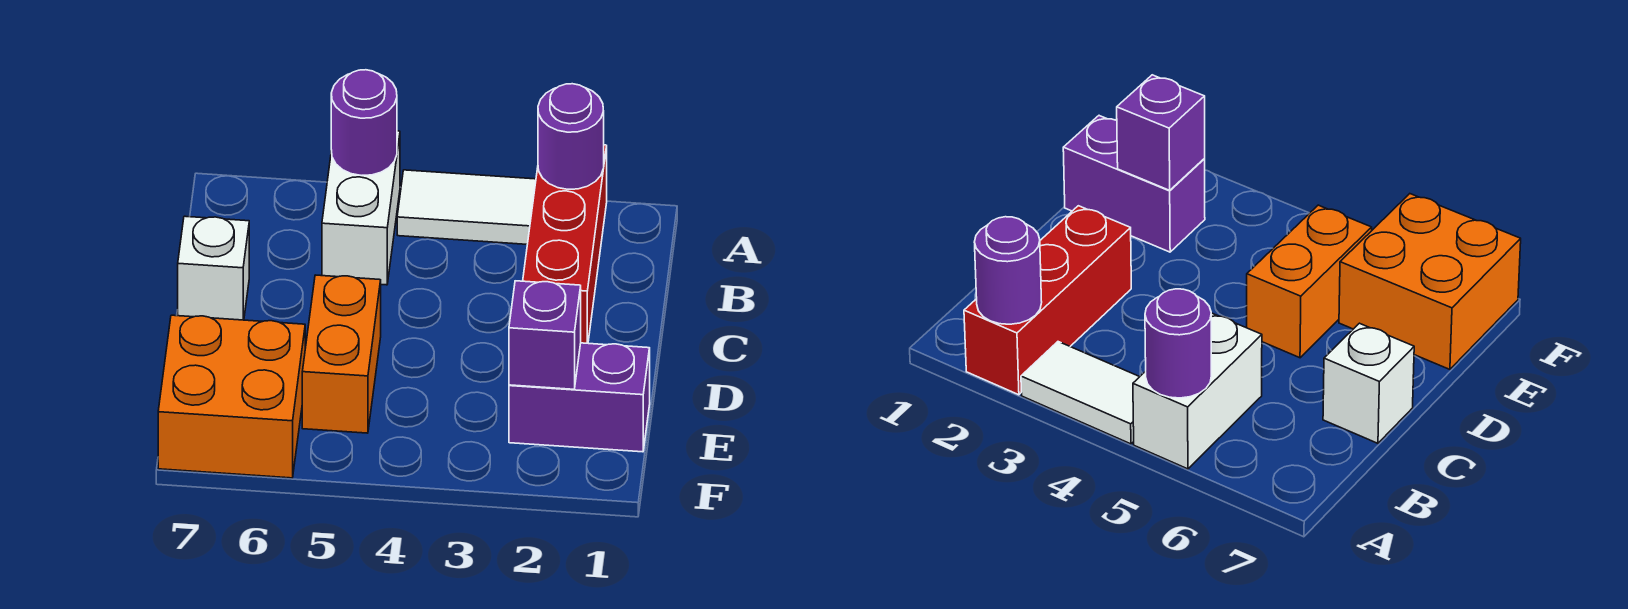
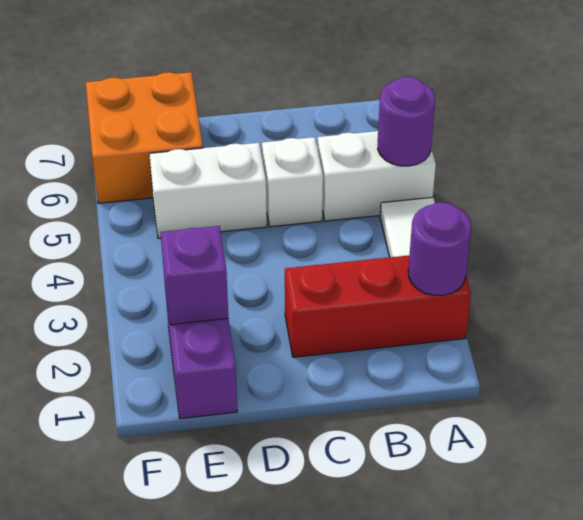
white brick C7 level 1 -> white brick C5 level 1
orange brick D5:E5 level 1 -> white brick D5:E5 level 1

